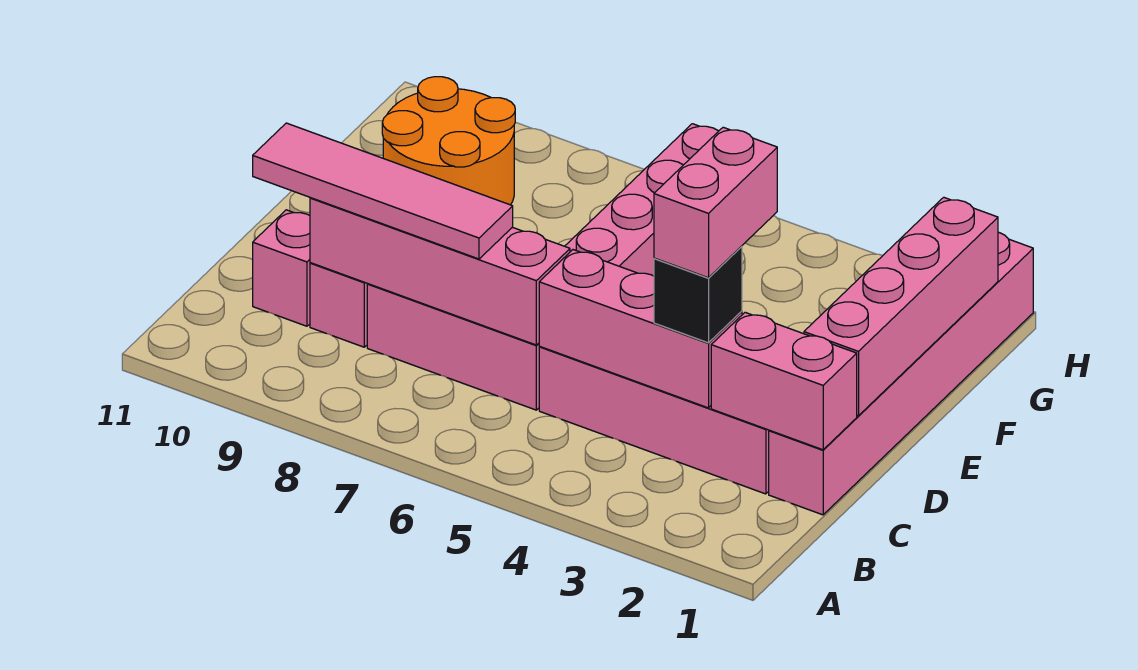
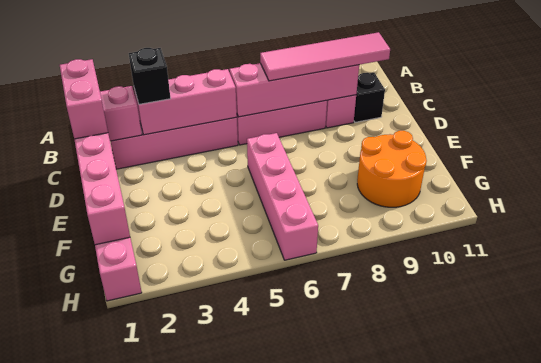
pink brick C3:D3 level 4 -> pink brick C1:D1 level 3
pink brick C10 level 1 -> black brick C10 level 1

